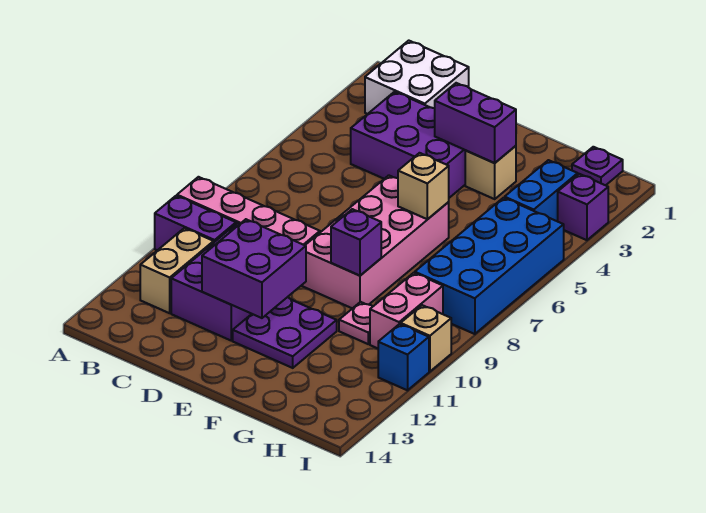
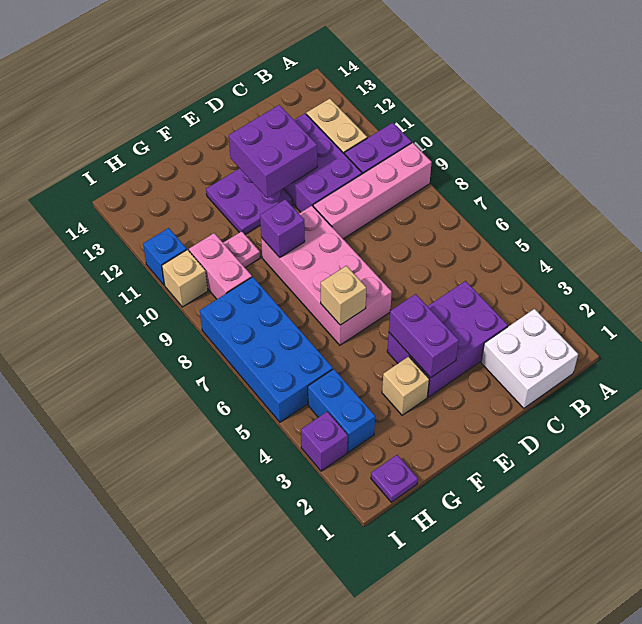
purple brick E3:F3 level 2 -> purple brick E3:E4 level 2

